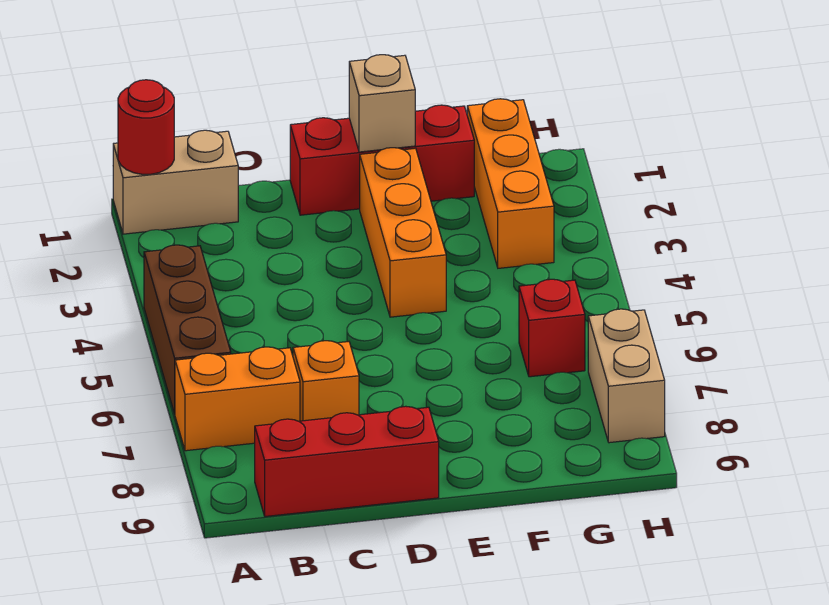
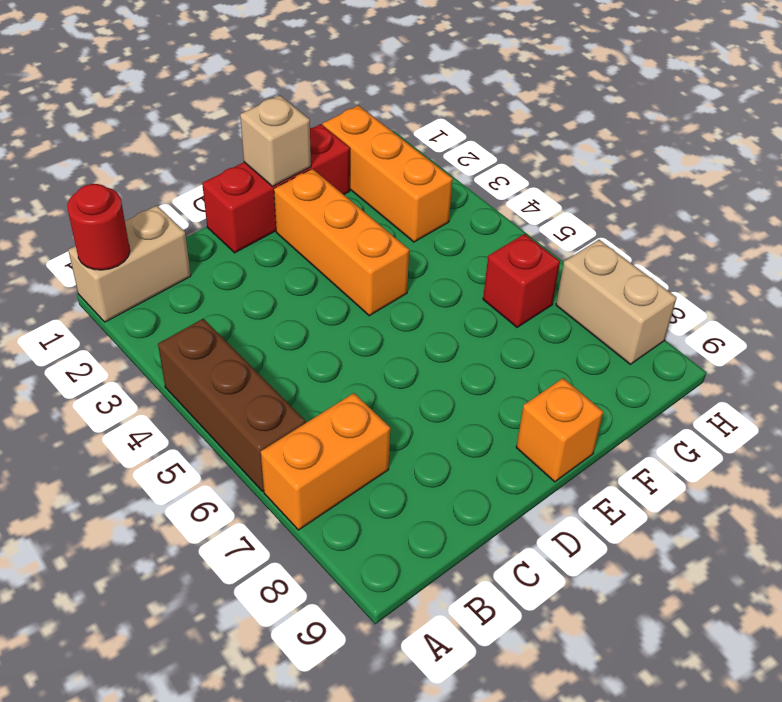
red brick B9:D9 level 1 -> none
orange brick C7 level 1 -> orange brick E9 level 1

